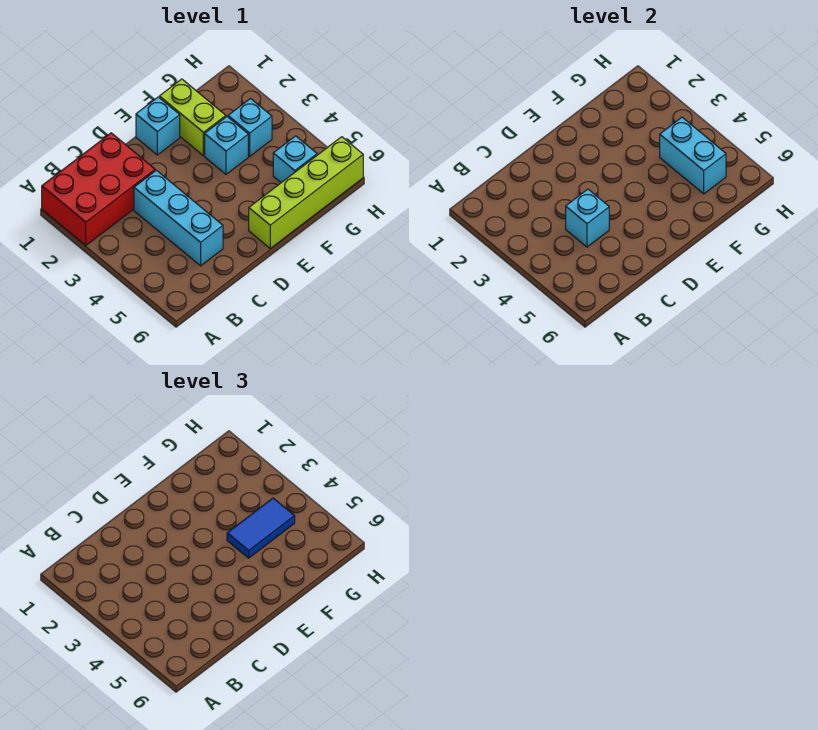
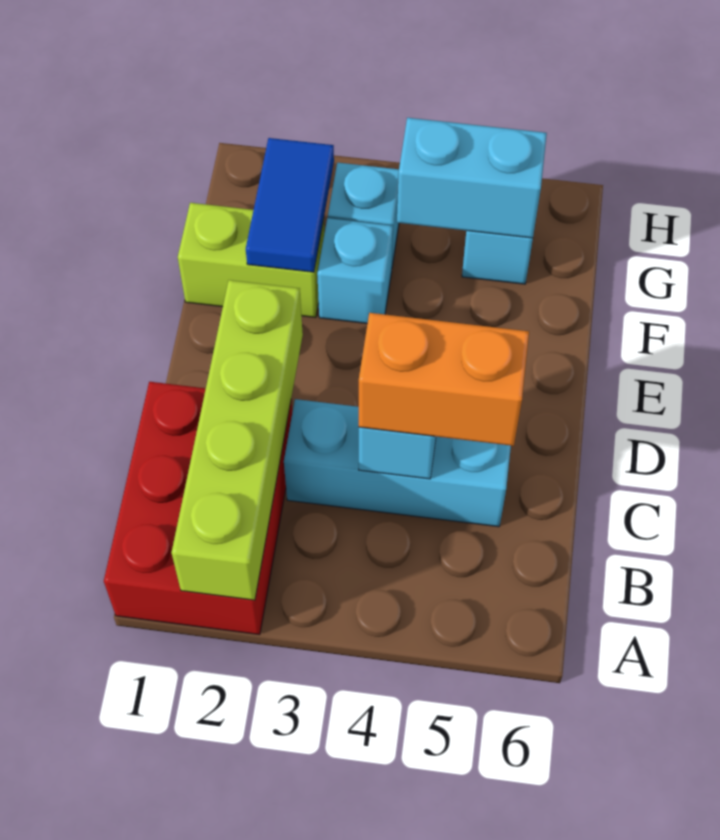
none -> orange brick C4:C5 level 3
cyan brick E1 level 1 -> none
lime brick E6:H6 level 1 -> lime brick A2:D2 level 2
blue tile F4:G4 level 3 -> blue tile F2:G2 level 2

